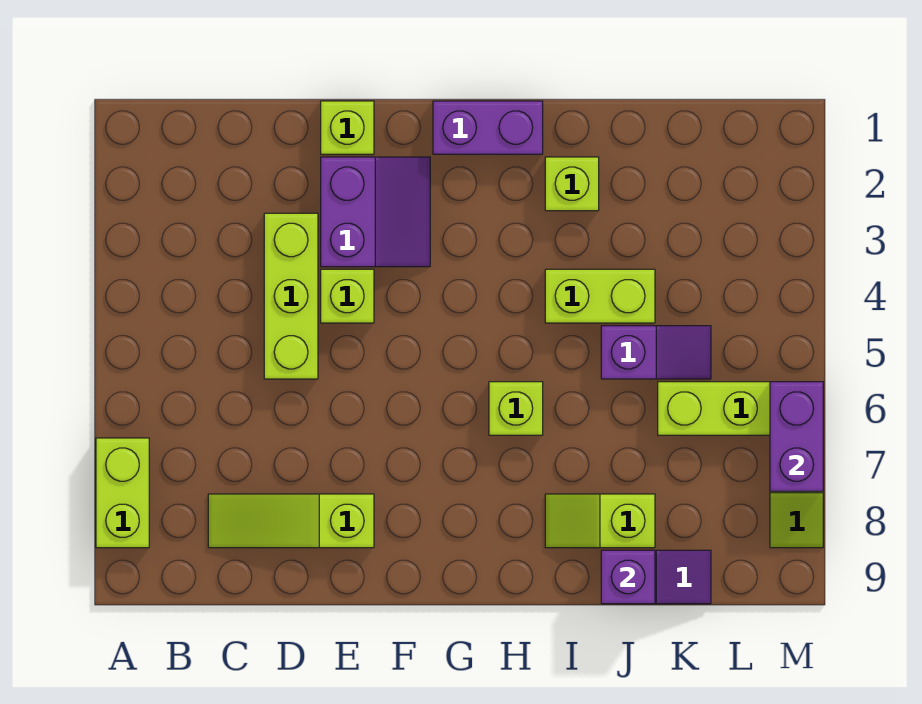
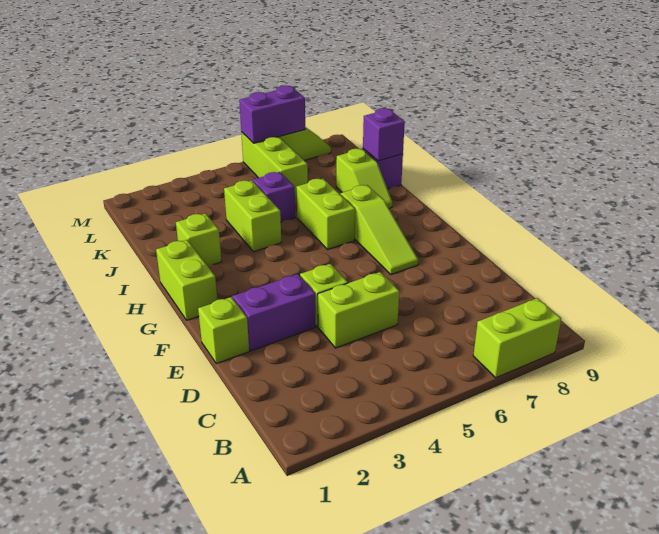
lime slope C8:E8 level 1 top E -> lime slope F7:H7 level 1 top H
lime brick D3:D5 level 1 -> lime brick D4:D5 level 1
purple brick G1:H1 level 1 -> lime brick G1:H1 level 1
lime brick H6 level 1 -> lime brick H6:I6 level 1

